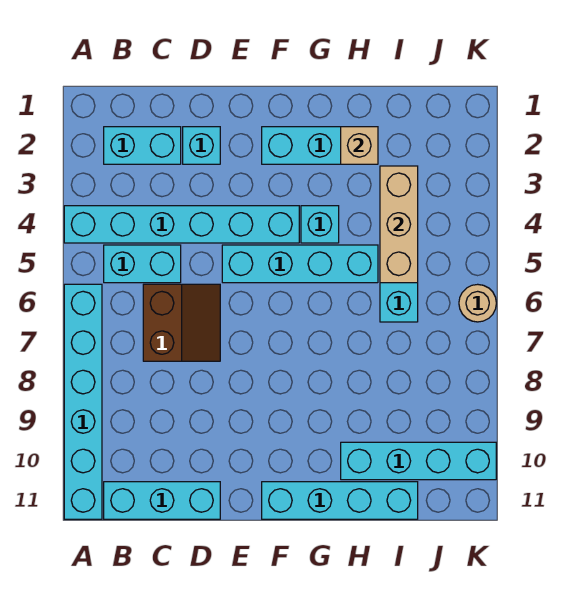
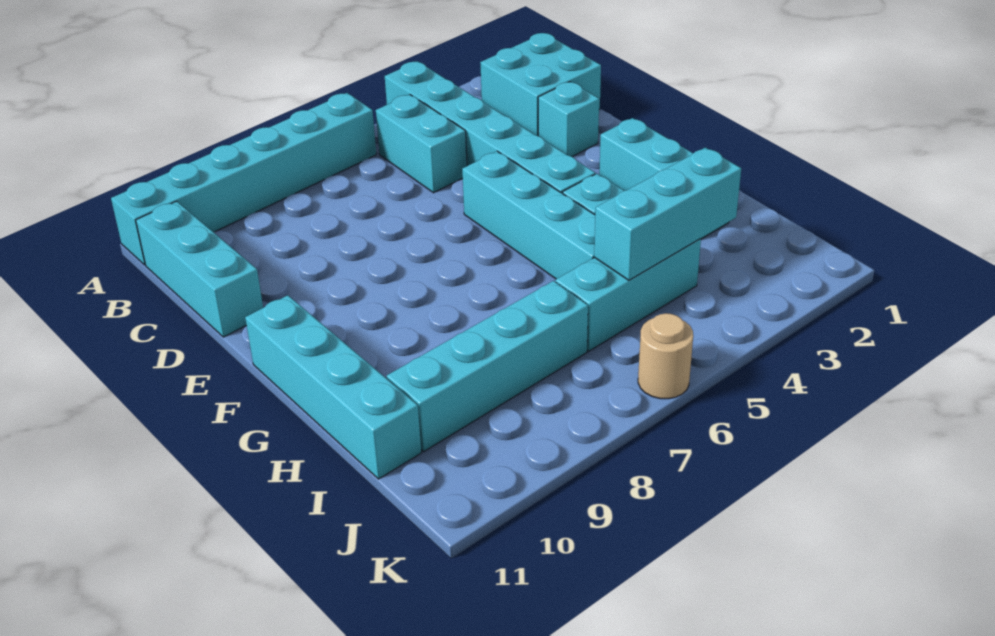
cyan brick B2:C2 level 1 -> cyan brick B1:C2 level 1
brown slope C6:D7 level 1 top C -> none
tan brick H2 level 2 -> none
cyan brick H10:K10 level 1 -> cyan brick I7:I10 level 1
tan brick I3:I5 level 2 -> cyan brick I3:I5 level 2

